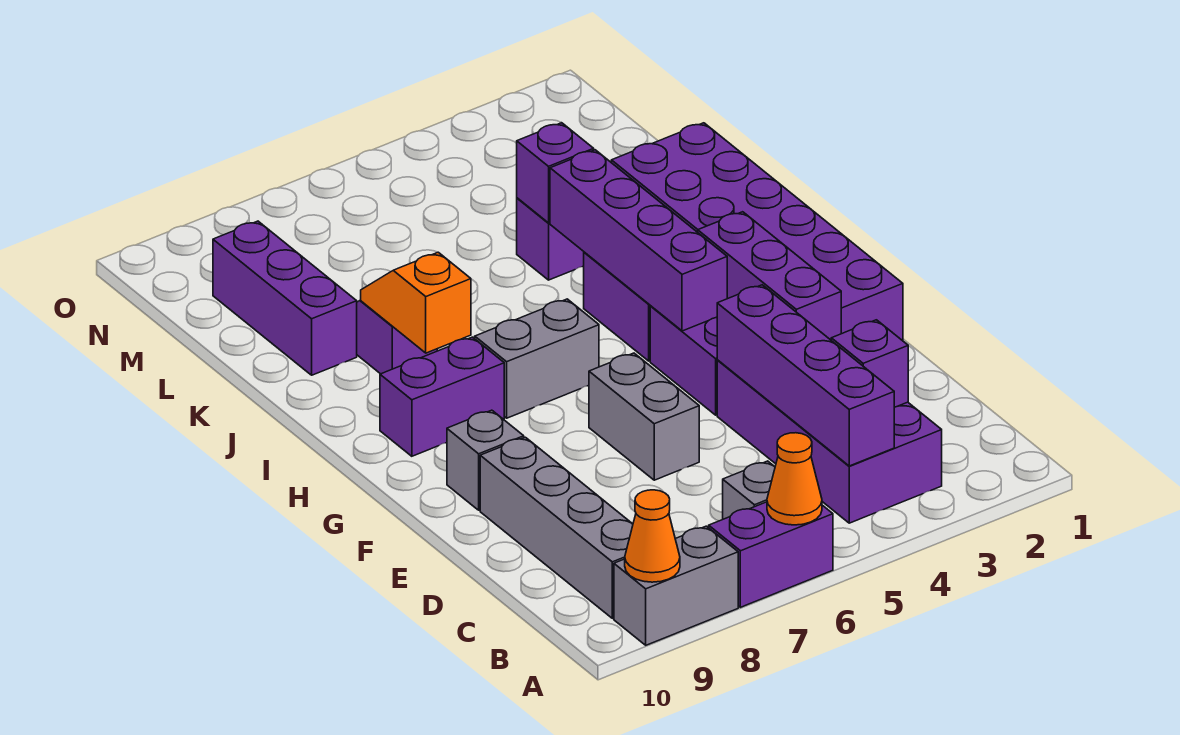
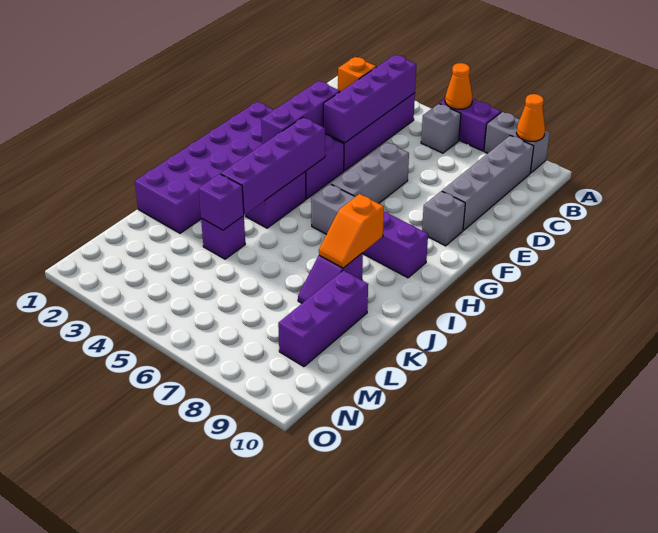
purple brick C3 level 2 -> orange brick C3 level 2
grey brick E6:F6 level 1 -> grey brick E6:G6 level 1

